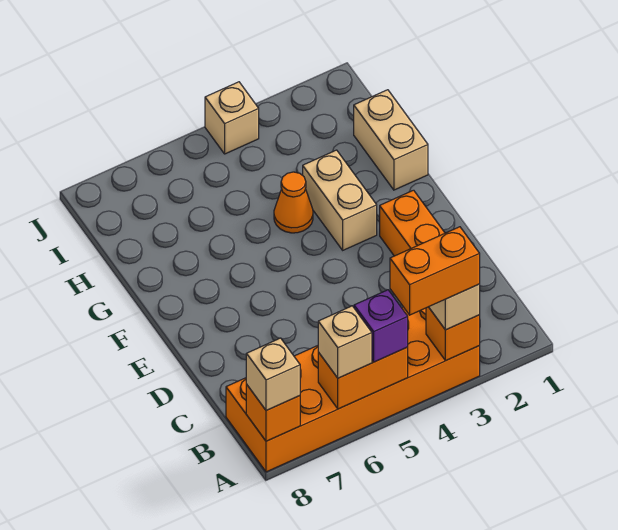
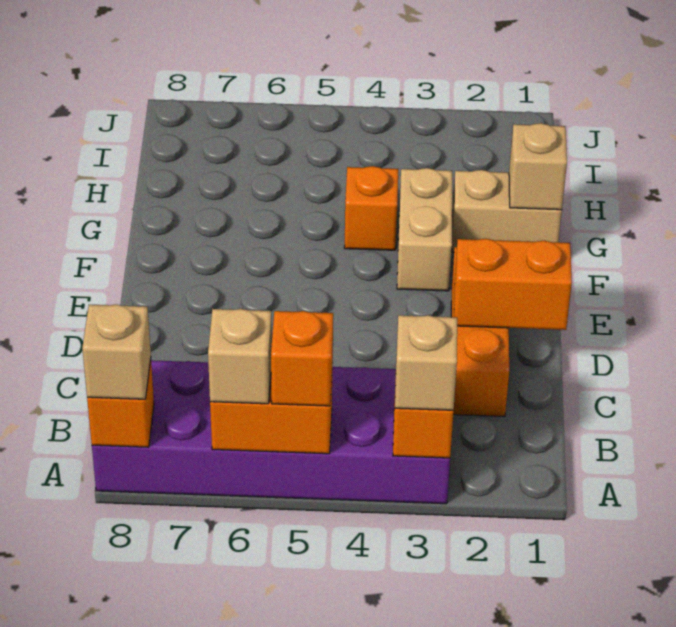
orange brick A3:B8 level 1 -> purple brick A3:B8 level 1
orange brick A3:A4 level 4 -> orange brick D1:D2 level 2
purple brick A5 level 3 -> orange brick A5 level 3
tan brick G1:H1 level 1 -> tan brick G1:G2 level 1
orange cone G4 level 1 -> orange brick G4 level 1
tan brick J4 level 1 -> tan brick G1 level 2

